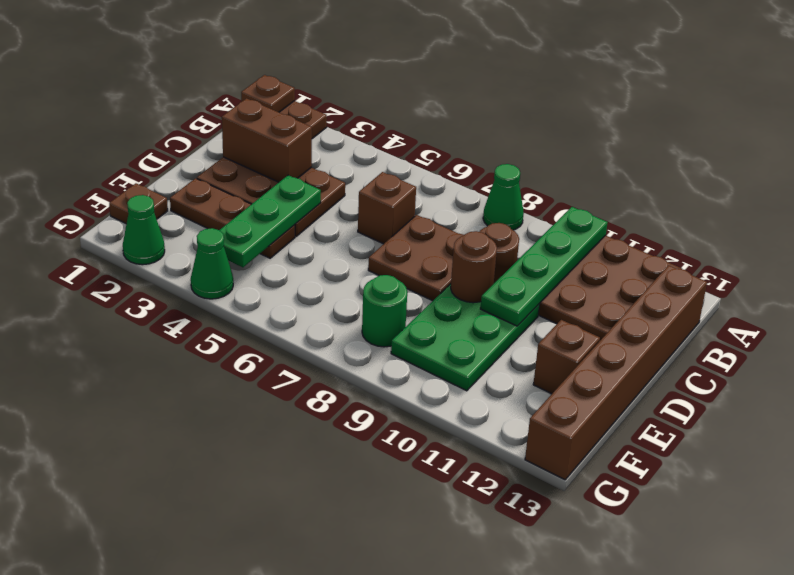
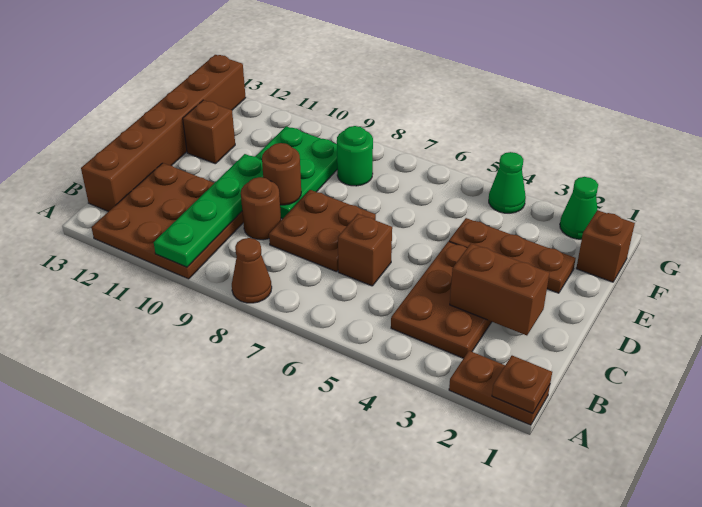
green cone A8 level 1 -> brown cone A8 level 1
brown plate C2:D4 level 1 -> brown plate B3:D4 level 1
green plate D4:F4 level 2 -> none
brown plate F1 level 1 -> brown brick F1 level 1

